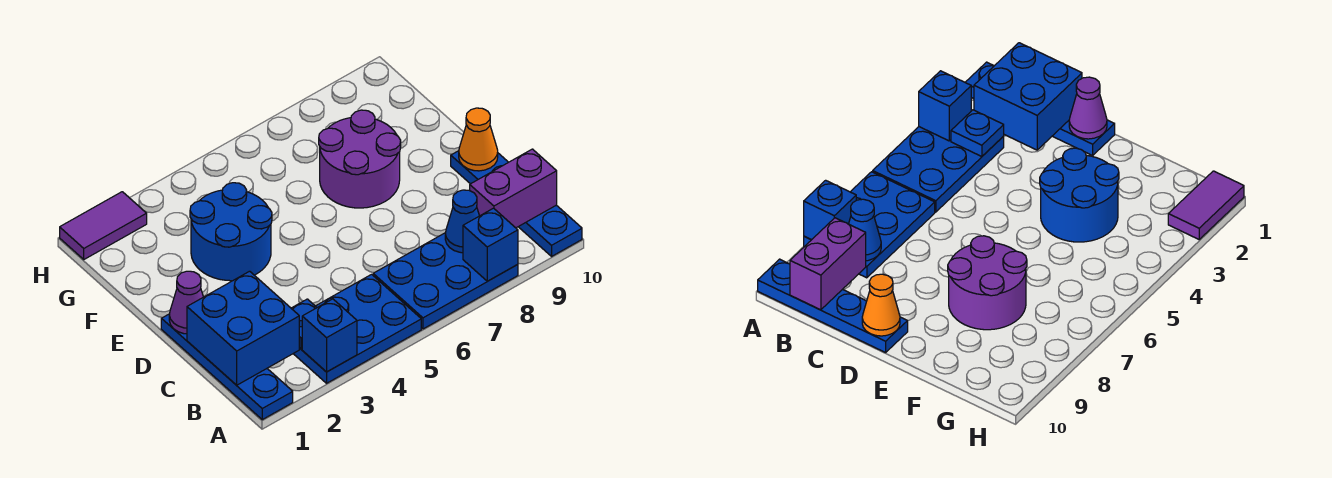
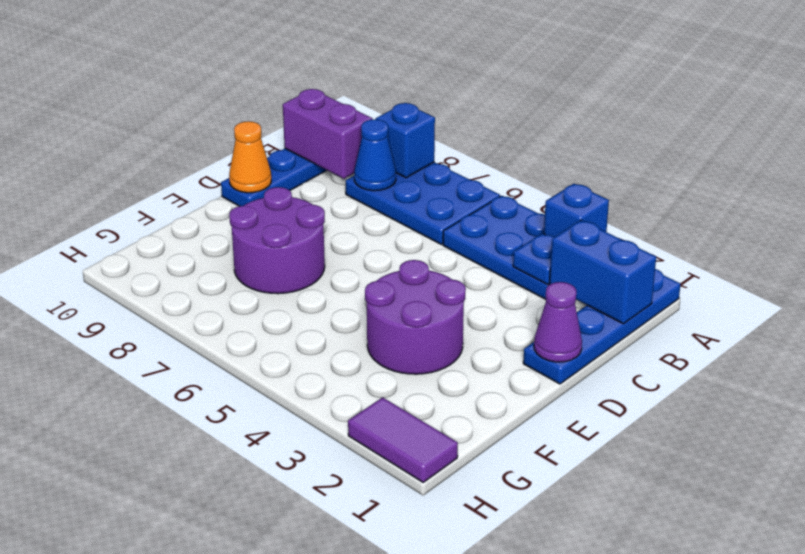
blue brick B1:C2 level 2 -> blue brick B1:B2 level 2
blue round brick E3:F4 level 1 -> purple round brick E3:F4 level 1

